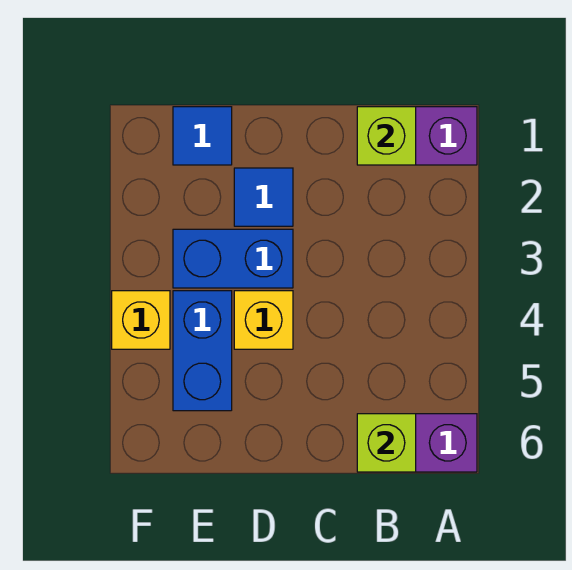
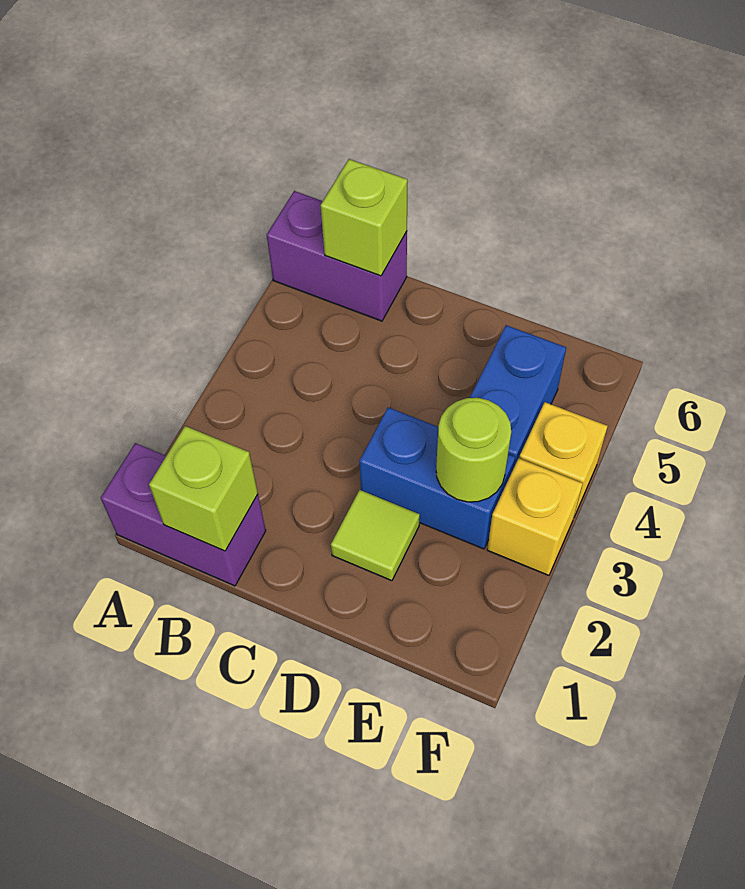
blue tile D2 level 1 -> lime tile D2 level 1
yellow brick D4 level 1 -> yellow brick F3 level 1
blue tile E1 level 1 -> none
none -> lime round brick E3 level 2

